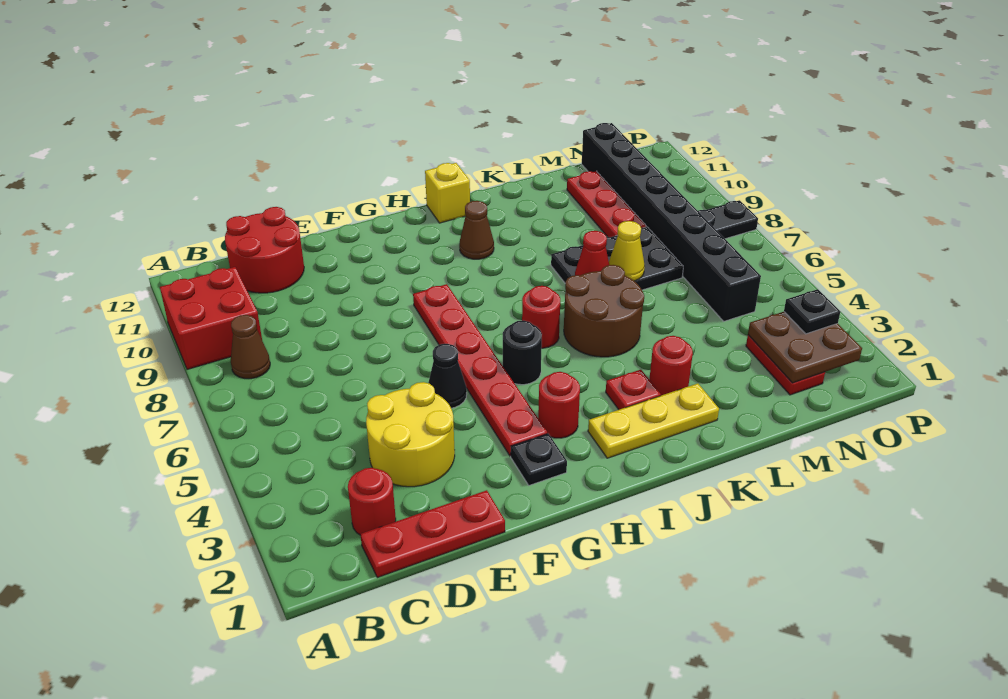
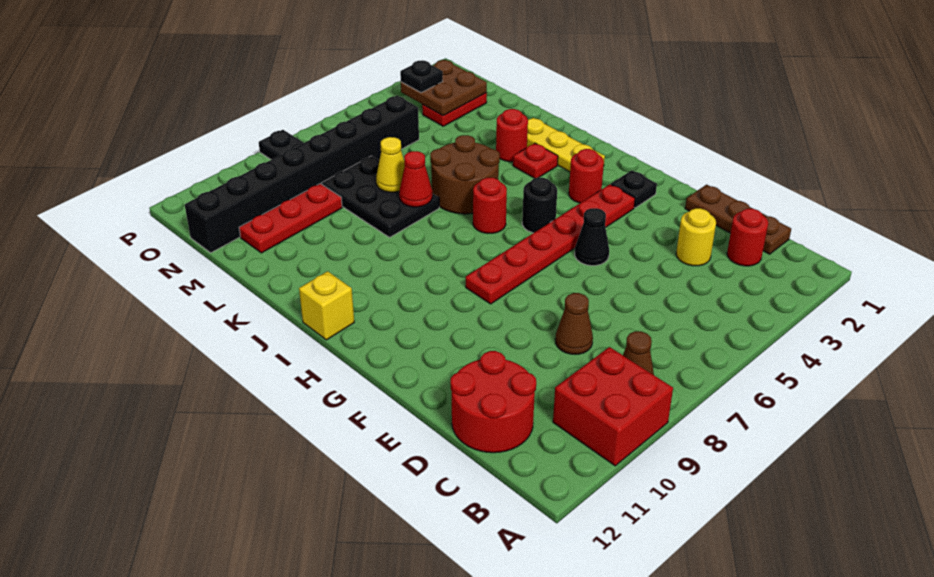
red plate C1:E1 level 1 -> brown plate C1:E1 level 1
yellow round brick D3:E4 level 1 -> yellow round brick D3 level 1
brown cone I10 level 1 -> brown cone D8 level 1

